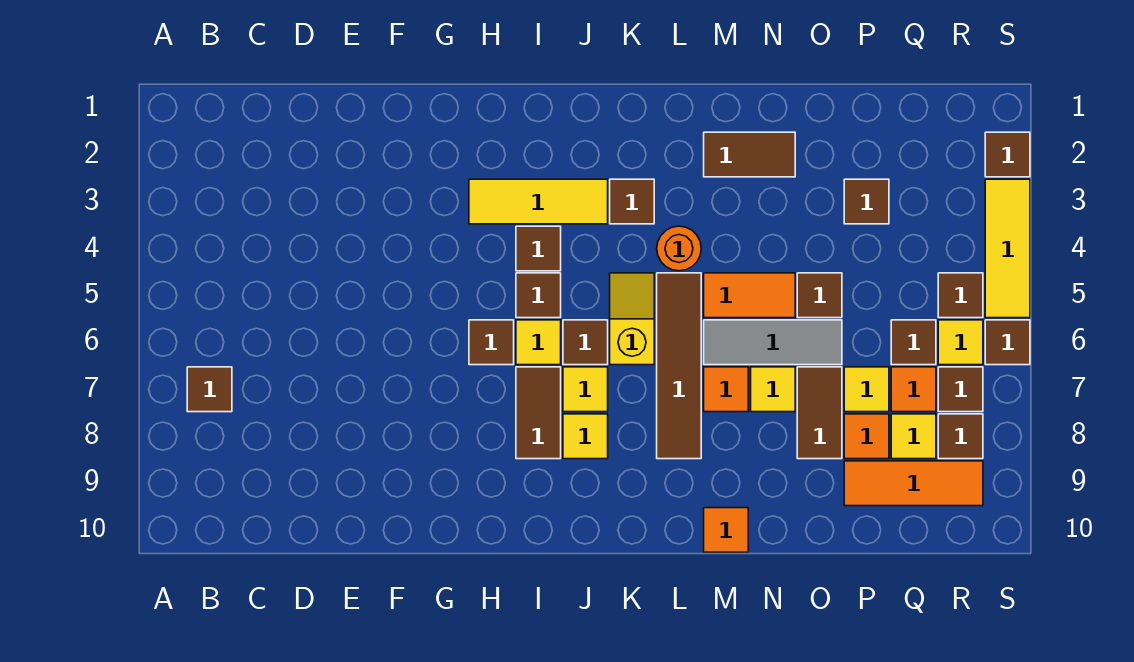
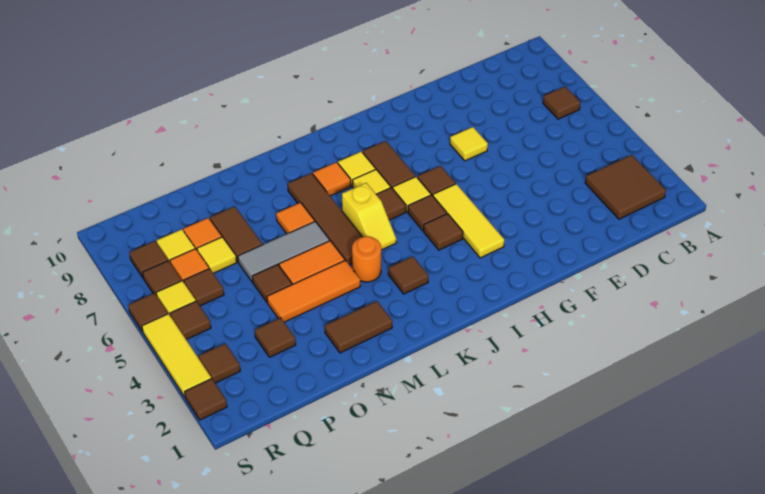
none -> brown tile B2:C3 level 1
yellow tile H3:J3 level 1 -> yellow tile H3:H5 level 1
orange tile M10 level 1 -> orange tile K8 level 1
yellow tile N7 level 1 -> yellow tile F7 level 1
orange tile P9:R9 level 1 -> orange tile M4:O4 level 1
none -> brown tile R3 level 1

